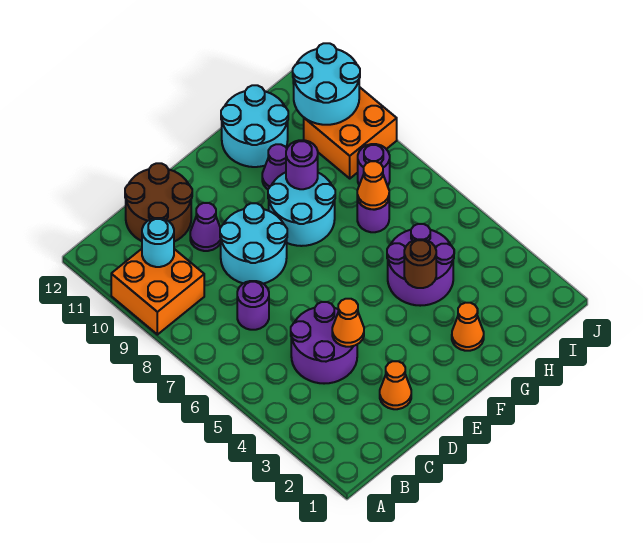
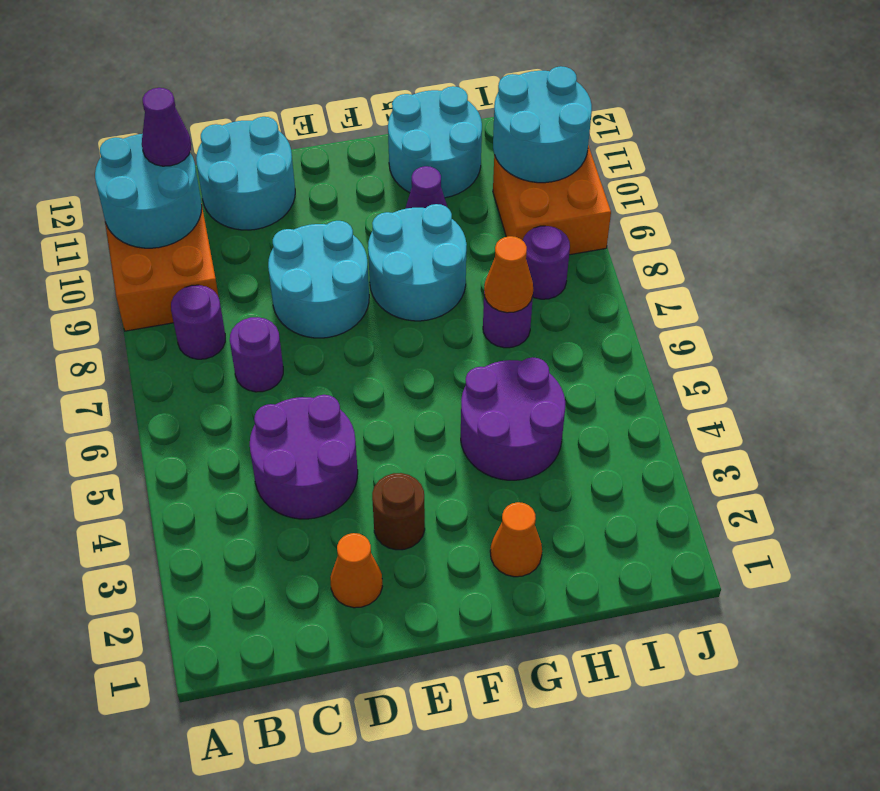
cyan round brick B10 level 2 -> cyan round brick A10:B11 level 2
brown round brick C11:D12 level 1 -> cyan round brick C11:D12 level 1
orange cone D4 level 2 -> none
purple cone D10 level 1 -> purple cone B11 level 3
brown round brick G4 level 2 -> brown round brick E3 level 1
purple round brick G9 level 2 -> purple round brick B8 level 1

